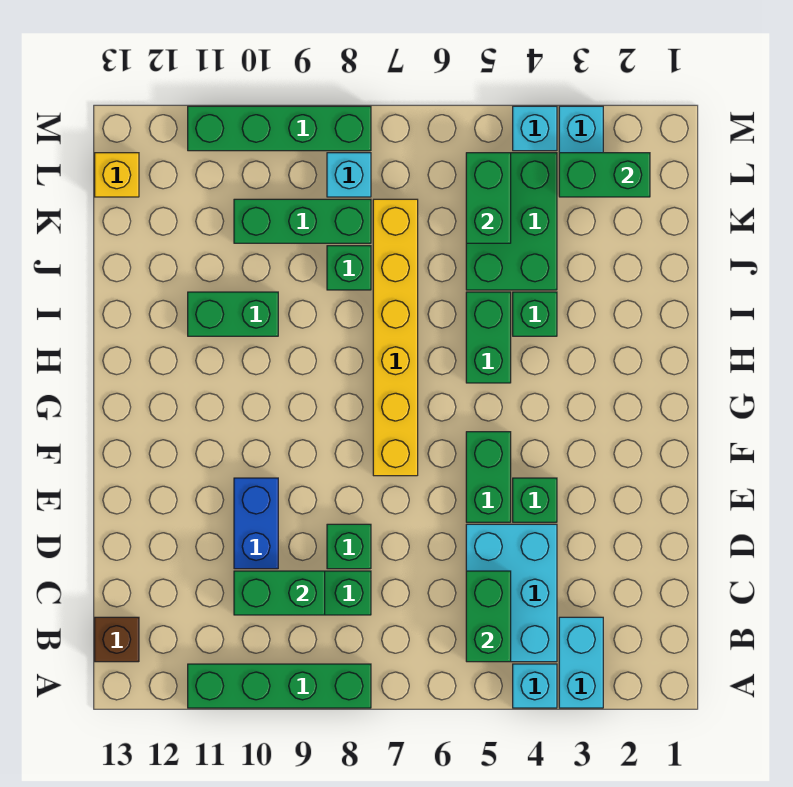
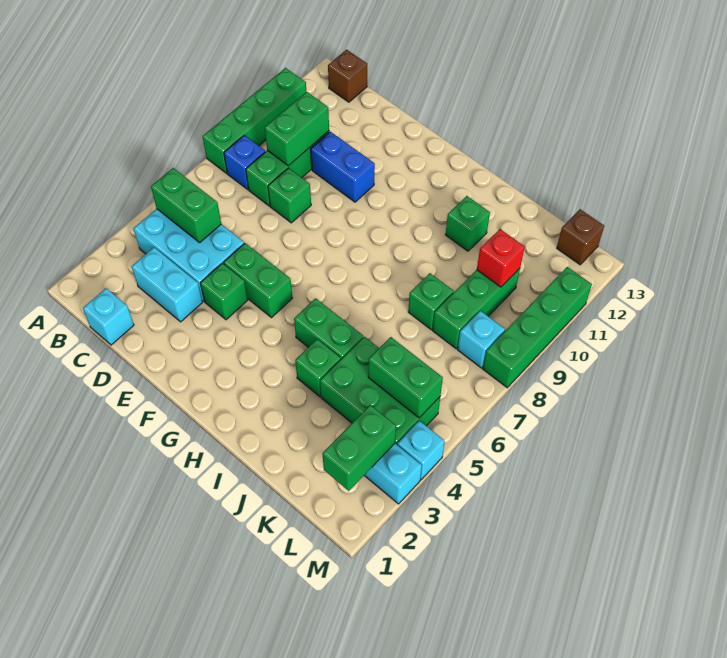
cyan brick A3:B3 level 1 -> cyan brick C3:D3 level 1
cyan brick A4 level 1 -> cyan brick C1 level 1
none -> blue brick B8 level 1
yellow brick F7:K7 level 1 -> none
green brick I10:I11 level 1 -> green brick I11 level 1
none -> red brick K10 level 2
yellow brick L13 level 1 -> brown brick L13 level 1

